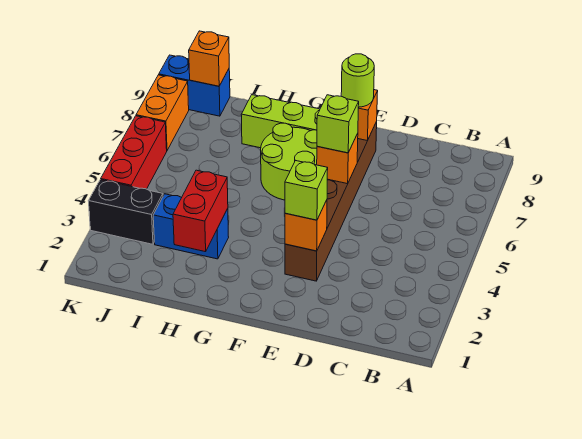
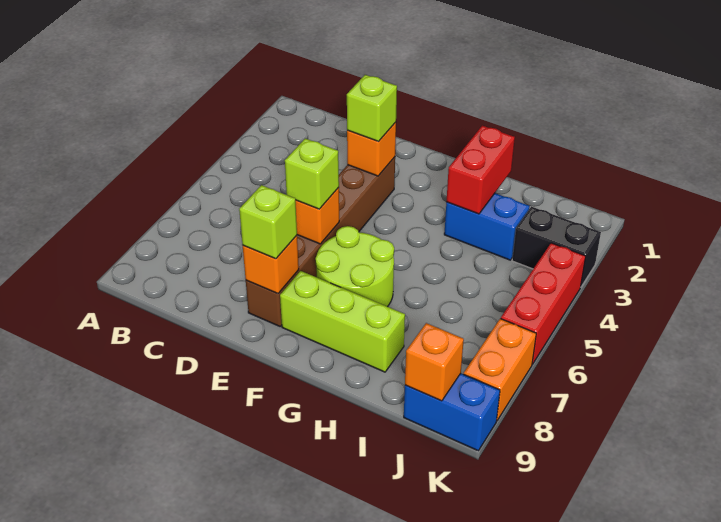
lime round brick E8 level 3 -> lime brick E8 level 3

